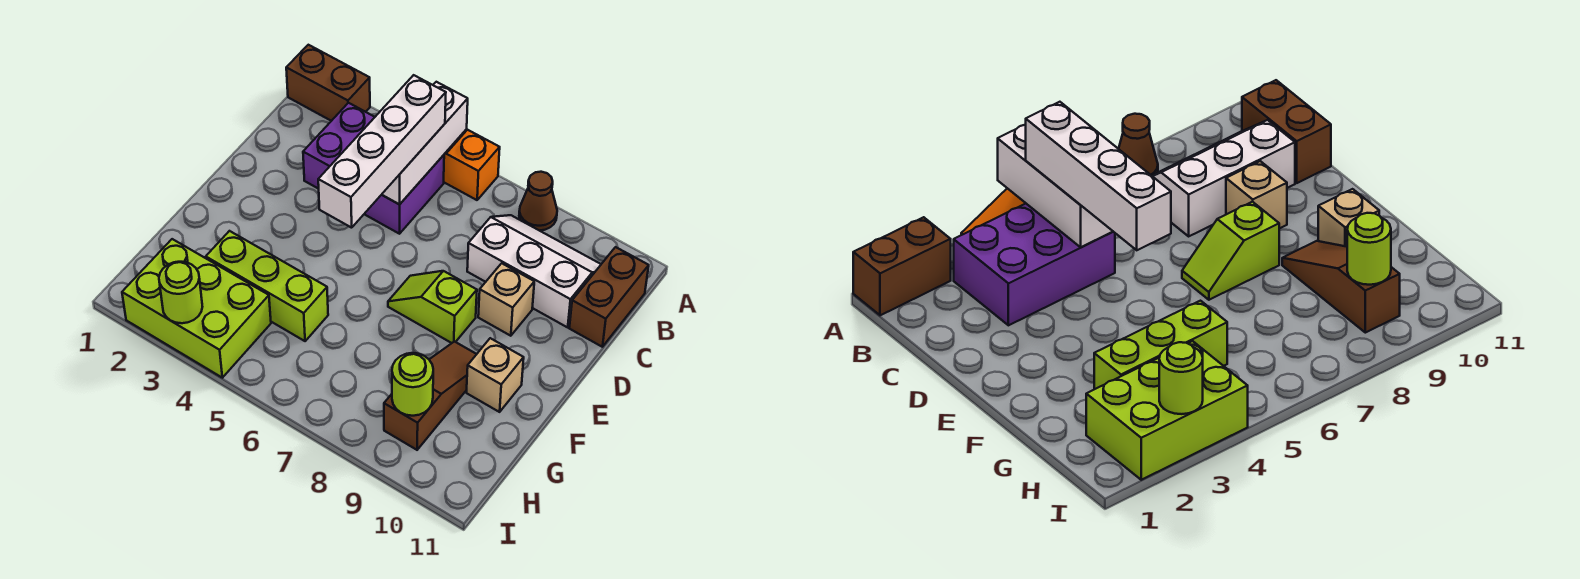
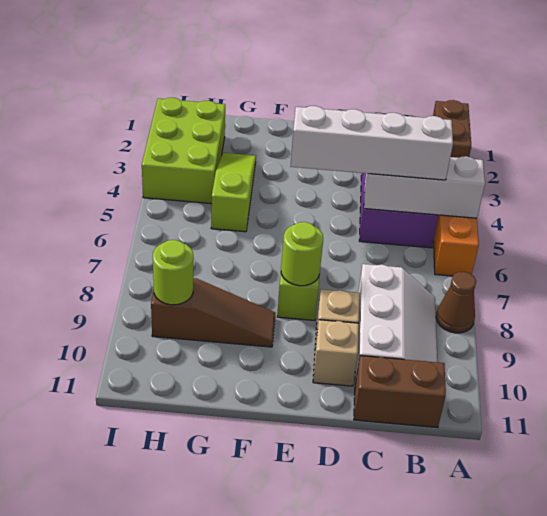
tan brick F10 level 1 -> tan brick D10 level 1
lime brick G3:G5 level 1 -> lime slope G3:G5 level 1 top 5
lime round brick I3 level 2 -> lime round brick E8 level 2

